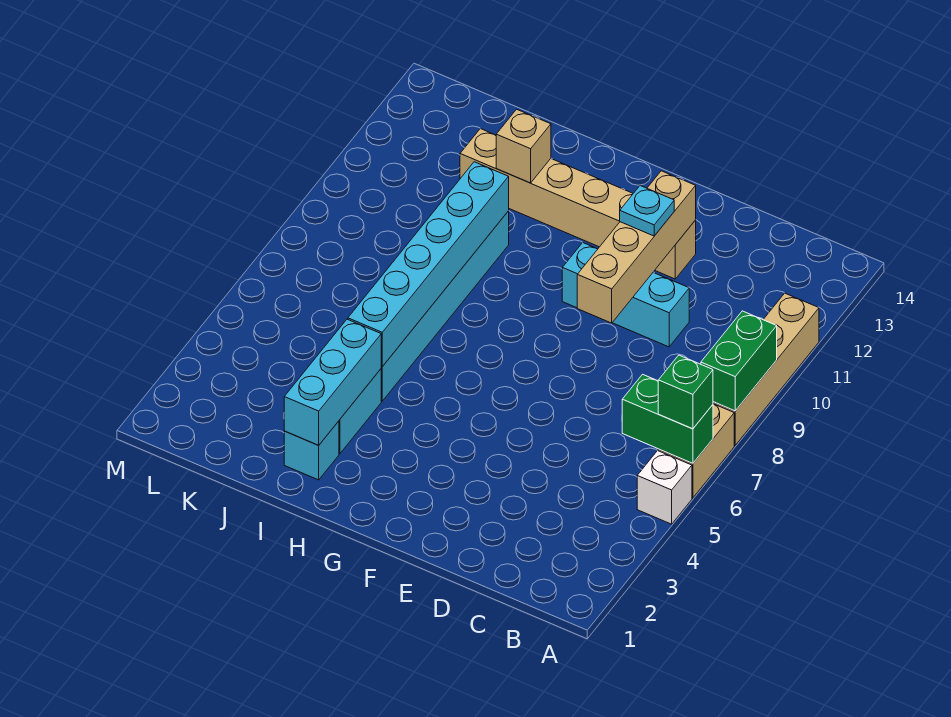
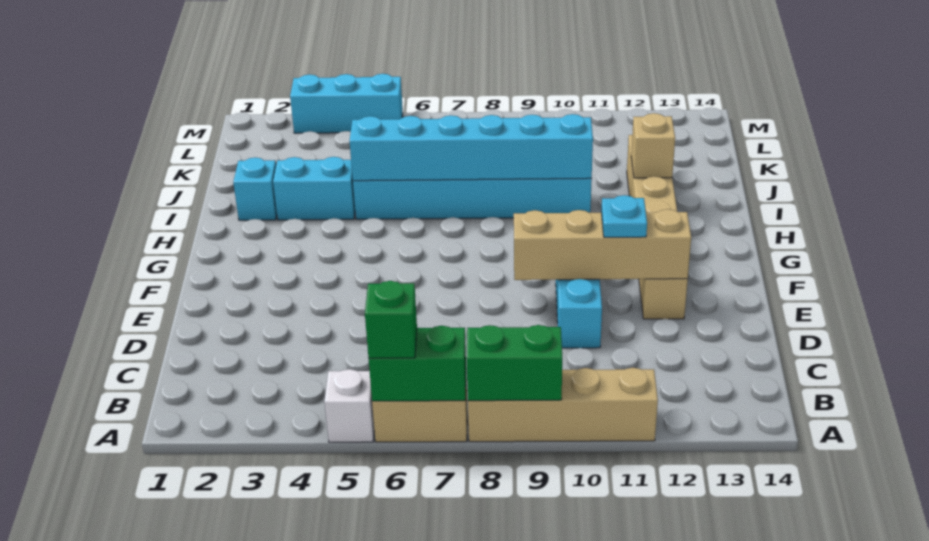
green brick A6:B6 level 2 -> green brick A6:A7 level 2
cyan brick I2:I4 level 2 -> cyan brick M3:M5 level 1

